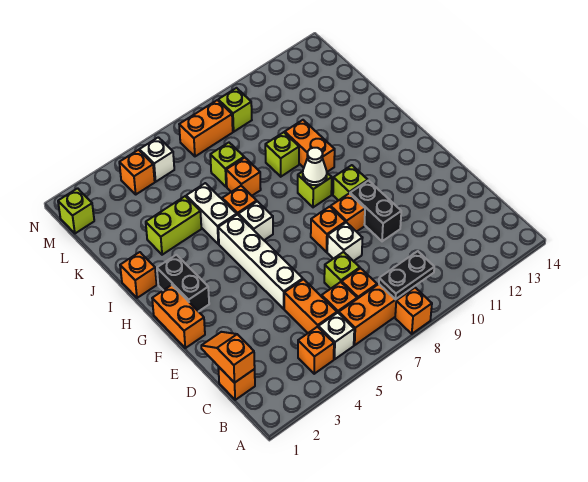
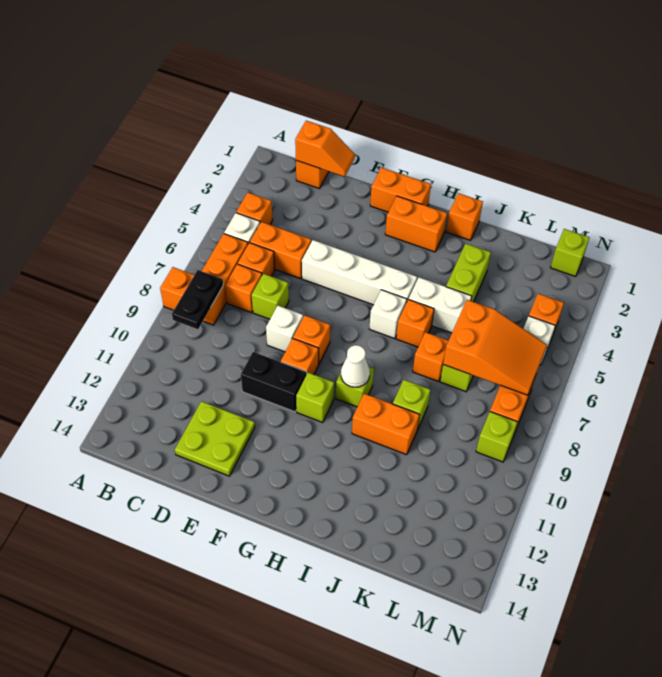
none -> lime plate D12:E13 level 1
black brick G2:H2 level 1 -> orange brick G2:H2 level 1
none -> orange slope K6:M7 level 2 top K

